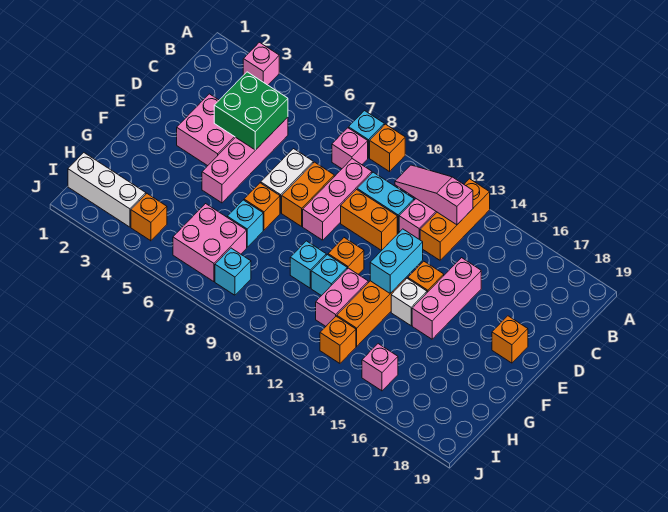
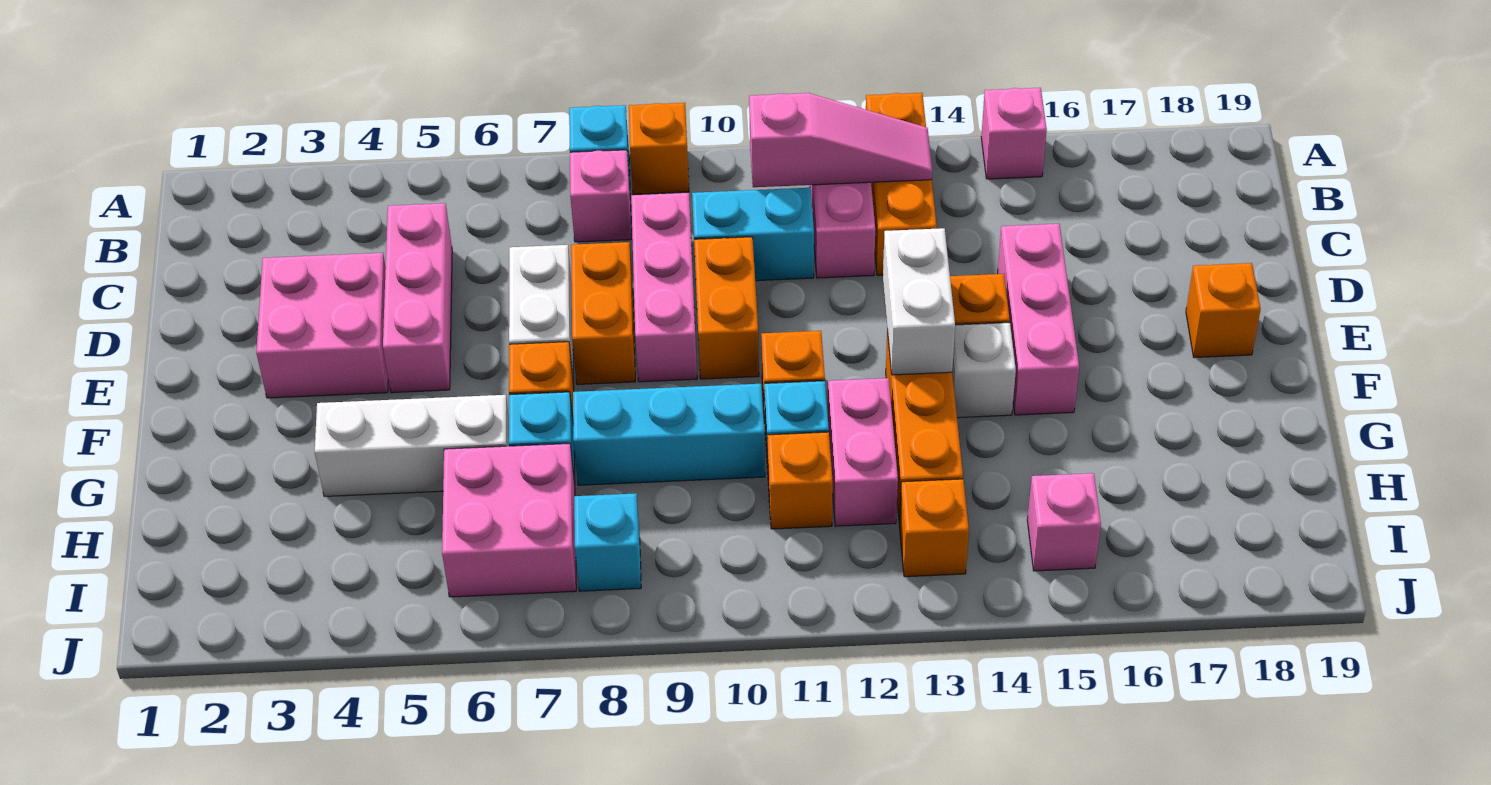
pink brick A3 level 1 -> pink brick A15 level 1
pink slope B11:B13 level 2 top 13 -> pink slope B11:B13 level 2 top 11
green brick C4:D5 level 2 -> none
pink brick C5:F5 level 1 -> pink brick C5:E5 level 1
orange brick D10:D11 level 1 -> orange brick D10:E10 level 1
cyan brick E13:F13 level 2 -> white brick E13:F13 level 2
cyan brick G10 level 1 -> cyan brick G8:G10 level 1
white brick I1:I3 level 1 -> white brick G4:G6 level 1
orange brick I4 level 1 -> orange brick H11 level 1

